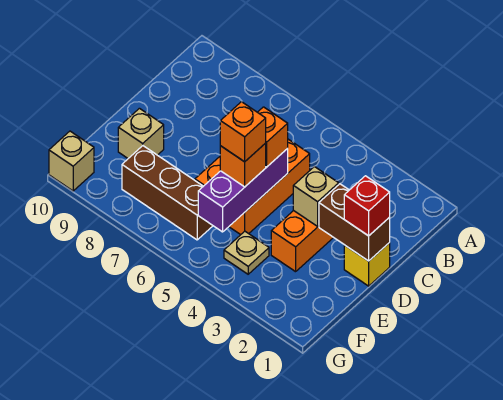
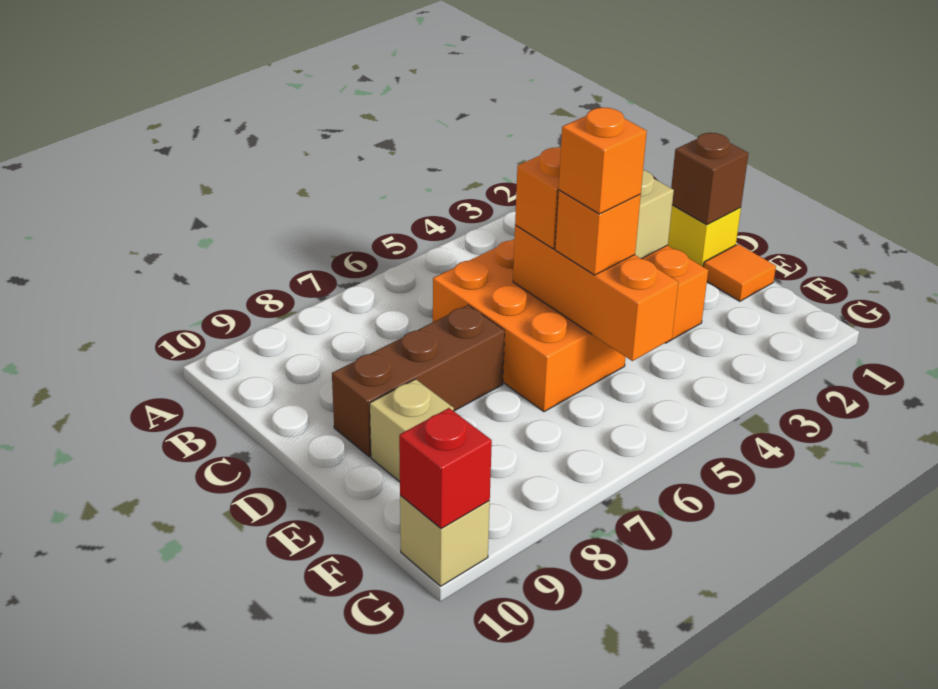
brown brick D1:D2 level 2 -> brown brick D1 level 2
red brick D1 level 3 -> red brick G10 level 2
purple brick D5:F5 level 2 -> orange brick D5:F5 level 2
none -> orange tile E1 level 1
tan plate F4 level 1 -> none
brown brick F6:F8 level 1 -> brown brick D7:D9 level 1

